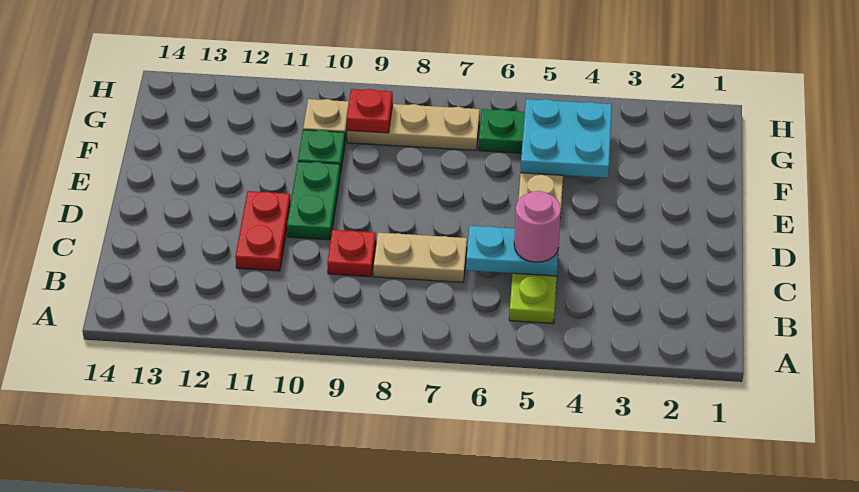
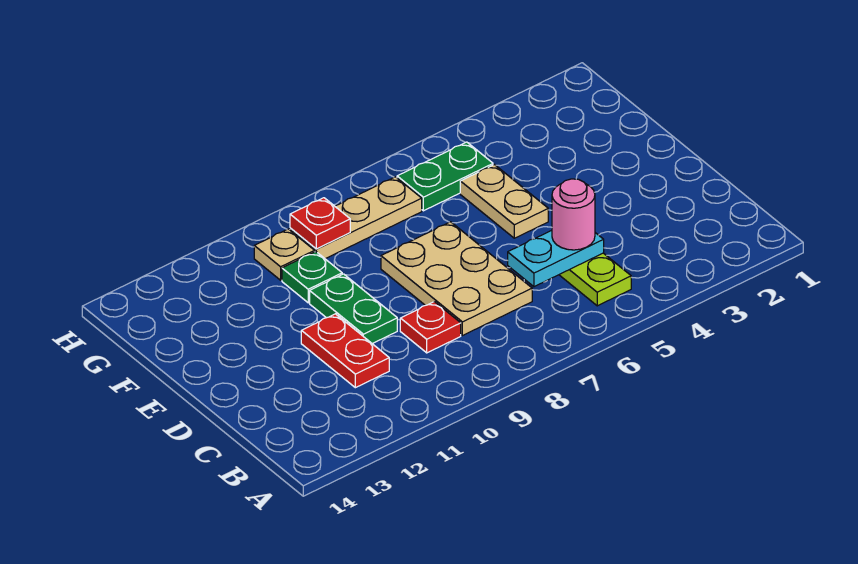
tan plate C7:C8 level 1 -> tan plate C7:E8 level 1
cyan plate F4:G5 level 2 -> none

